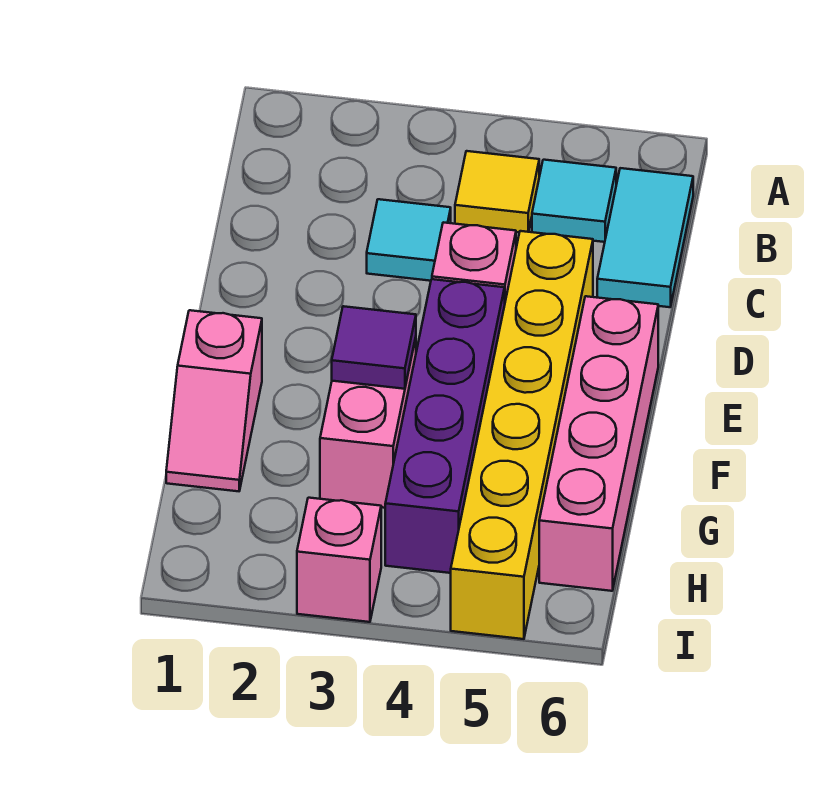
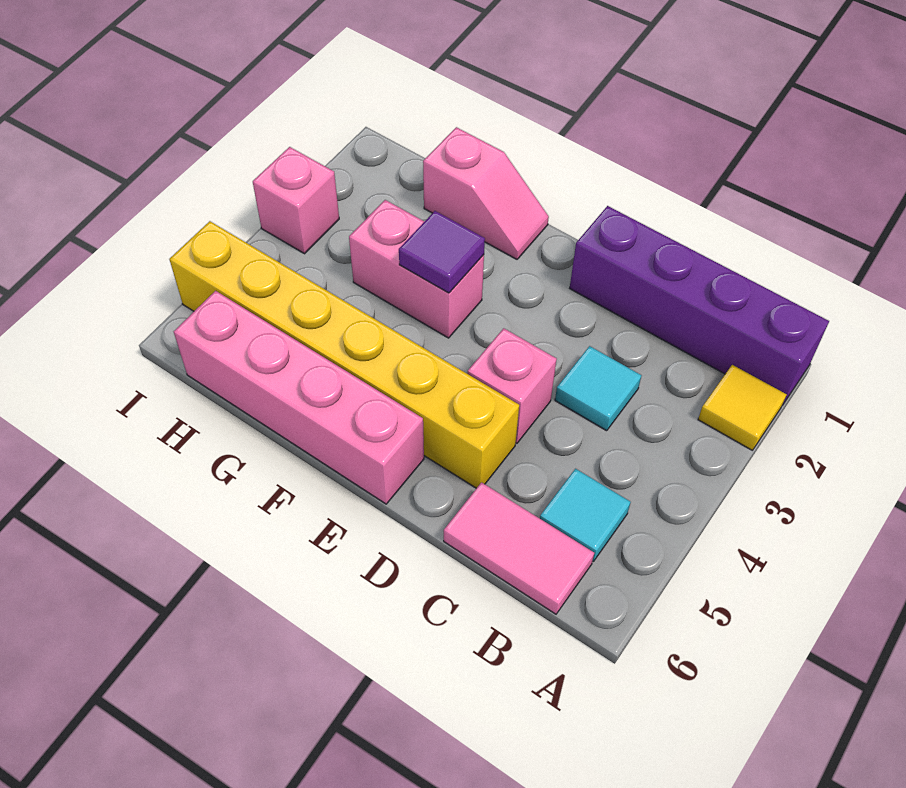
yellow tile B4 level 1 -> yellow tile A2 level 1
cyan tile B6:C6 level 1 -> pink tile B6:C6 level 1
purple brick E4:H4 level 1 -> purple brick A1:D1 level 1
pink slope F1:G1 level 1 top F -> pink slope F1:G1 level 1 top G

